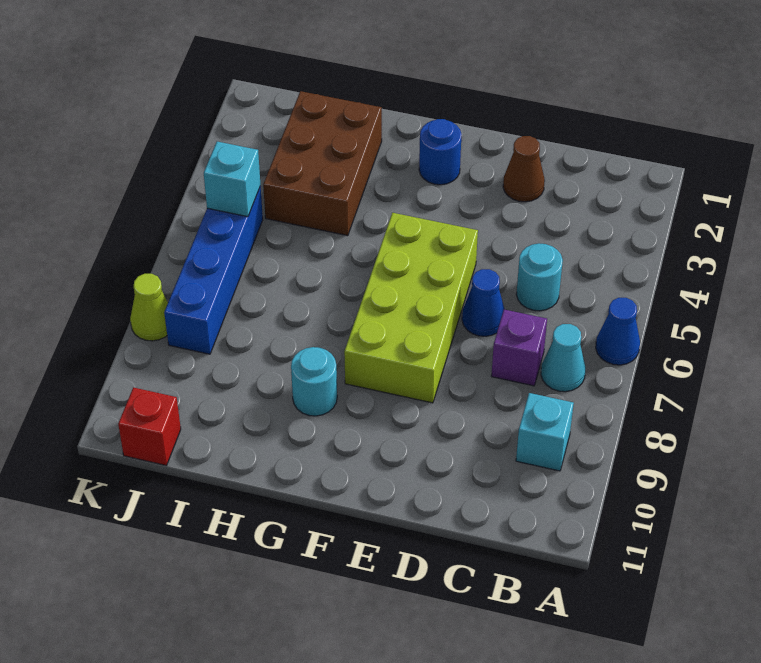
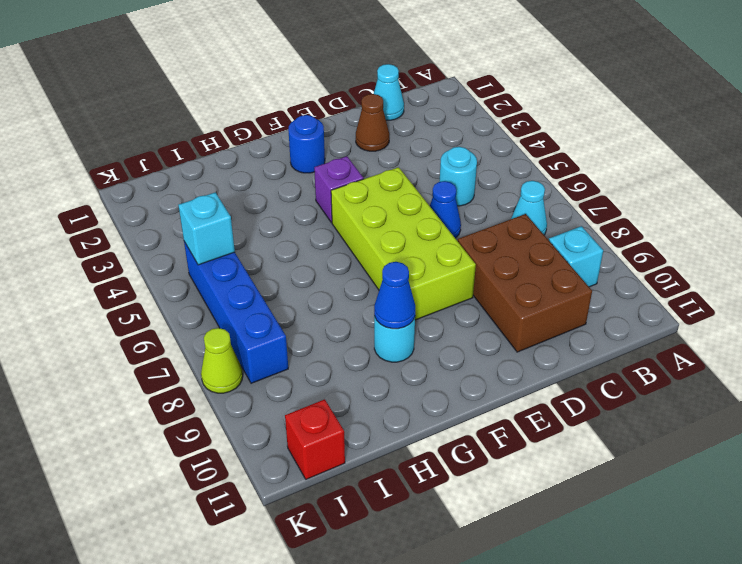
blue cone A6 level 1 -> blue cone G9 level 2
none -> cyan cone C1 level 1
purple brick C7 level 1 -> purple brick F4 level 1
brown brick H2:I4 level 1 -> brown brick C8:D10 level 1

